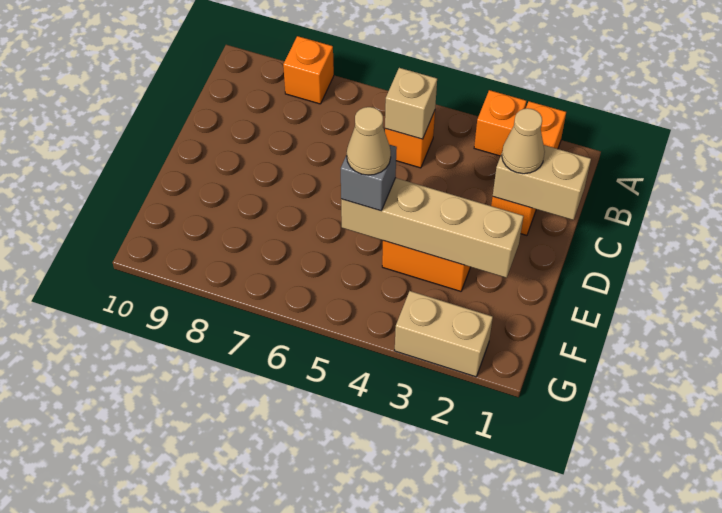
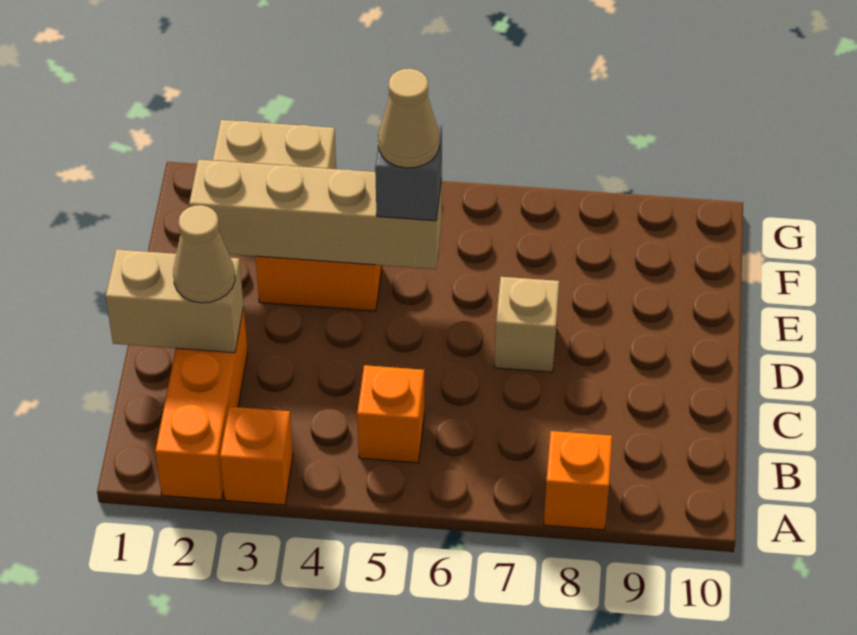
tan brick B5 level 2 -> tan brick D7 level 1

